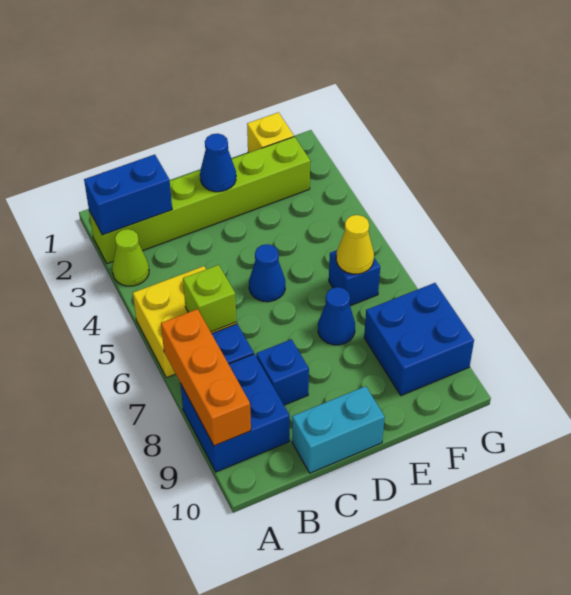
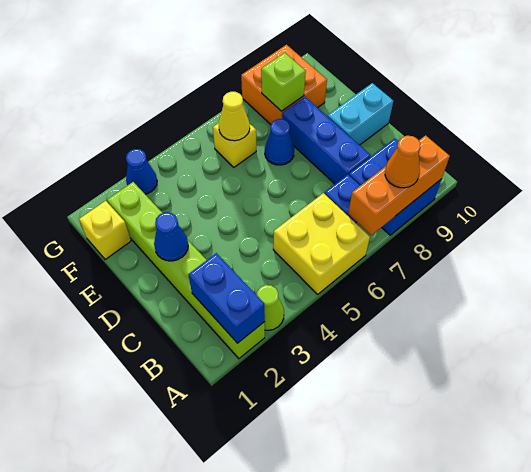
none -> orange cone A8 level 3
lime brick B6 level 2 -> lime brick F8 level 2
blue brick C8 level 1 -> blue brick C8:E8 level 1
cyan brick C10:D10 level 1 -> cyan brick D9:D10 level 1
blue cone D5 level 1 -> blue cone G3 level 1
blue brick F6 level 1 -> yellow brick F6 level 1
blue brick F8:G9 level 1 -> orange brick F8:G9 level 1

